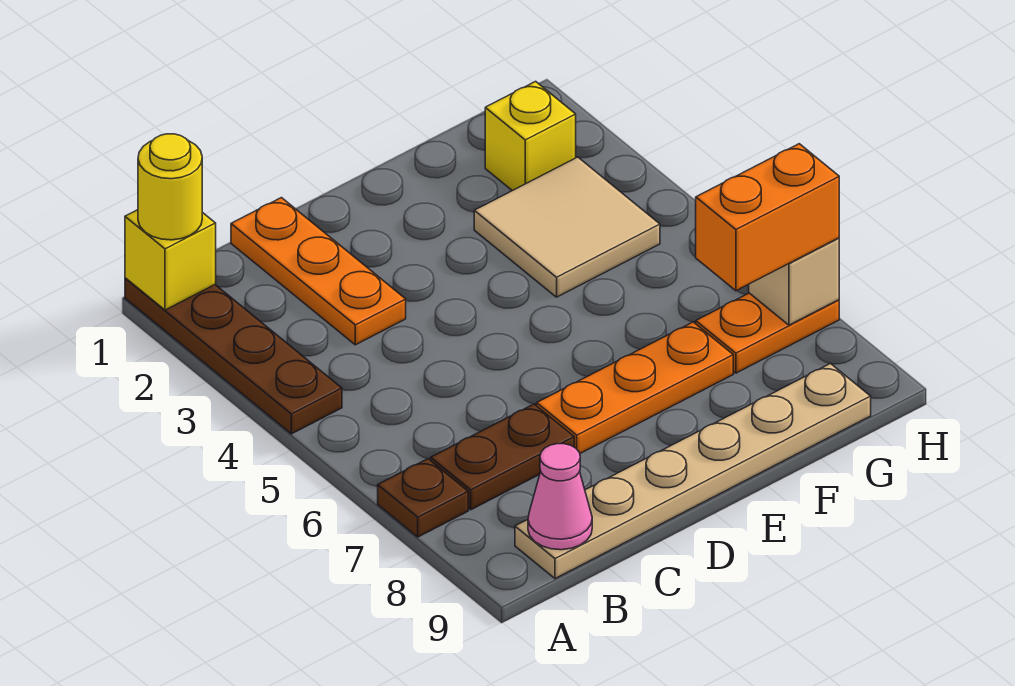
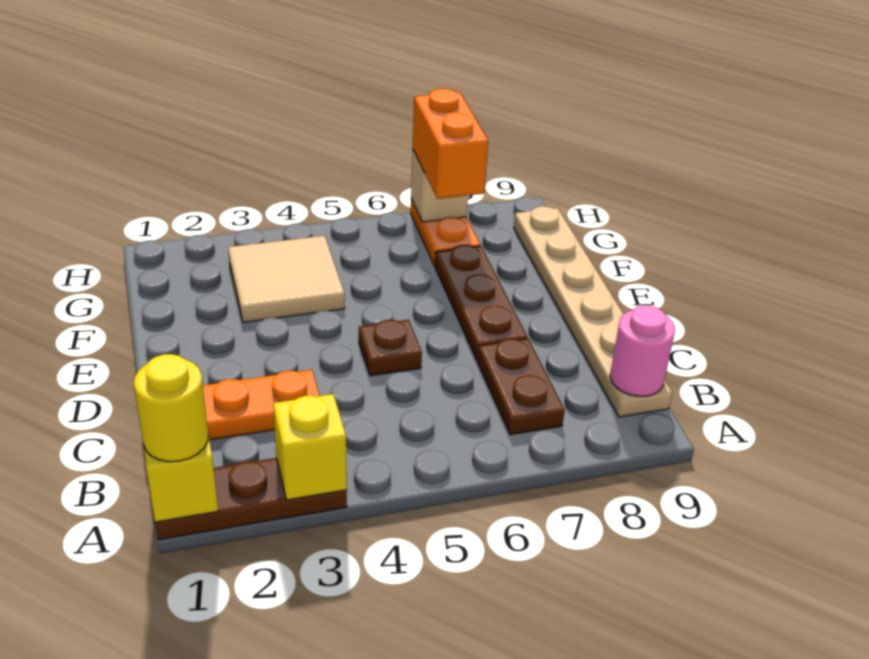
brown plate A1:A4 level 1 -> brown plate A1:A3 level 1
brown plate A7 level 1 -> brown plate D5 level 1
pink cone B9 level 2 -> pink round brick B9 level 2
orange plate D7:F7 level 1 -> brown plate D7:F7 level 1
yellow brick G2 level 1 -> yellow brick A3 level 2

